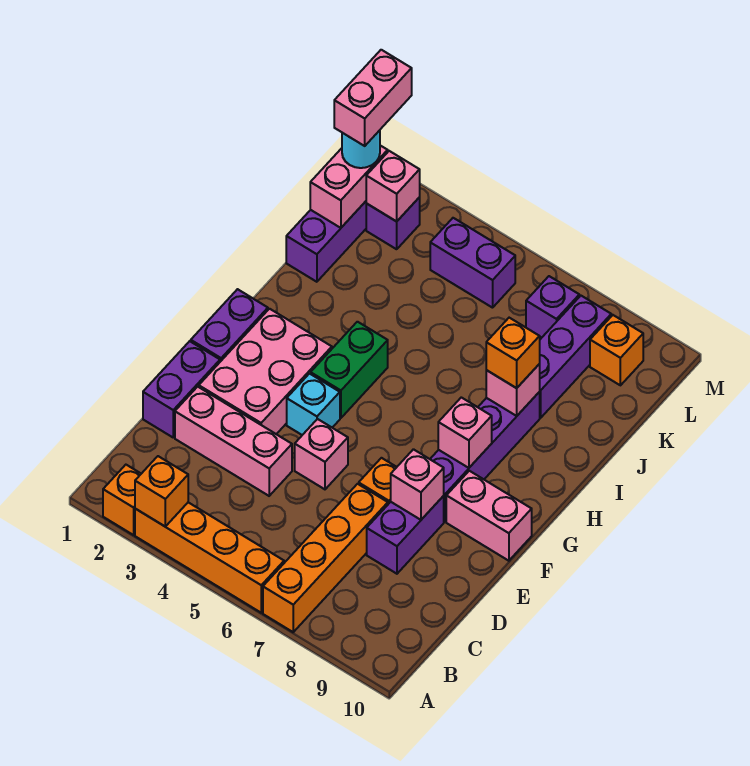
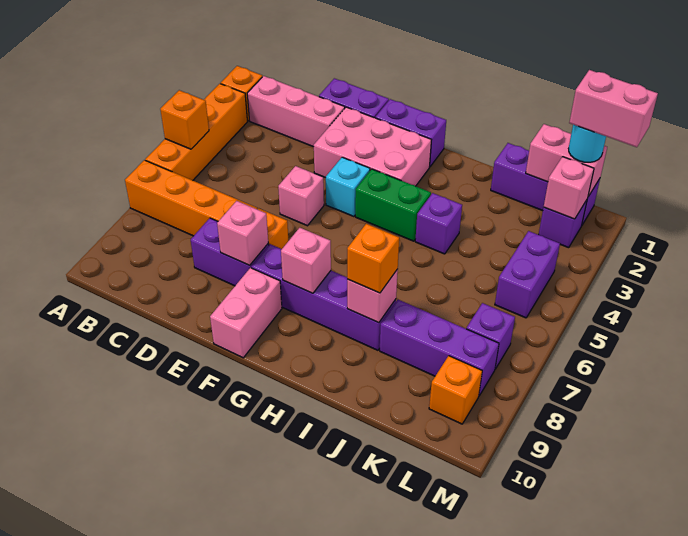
orange brick A3 level 2 -> orange brick A5 level 2
pink brick D2:D4 level 1 -> pink brick B2:D2 level 1
none -> purple brick I4 level 1

